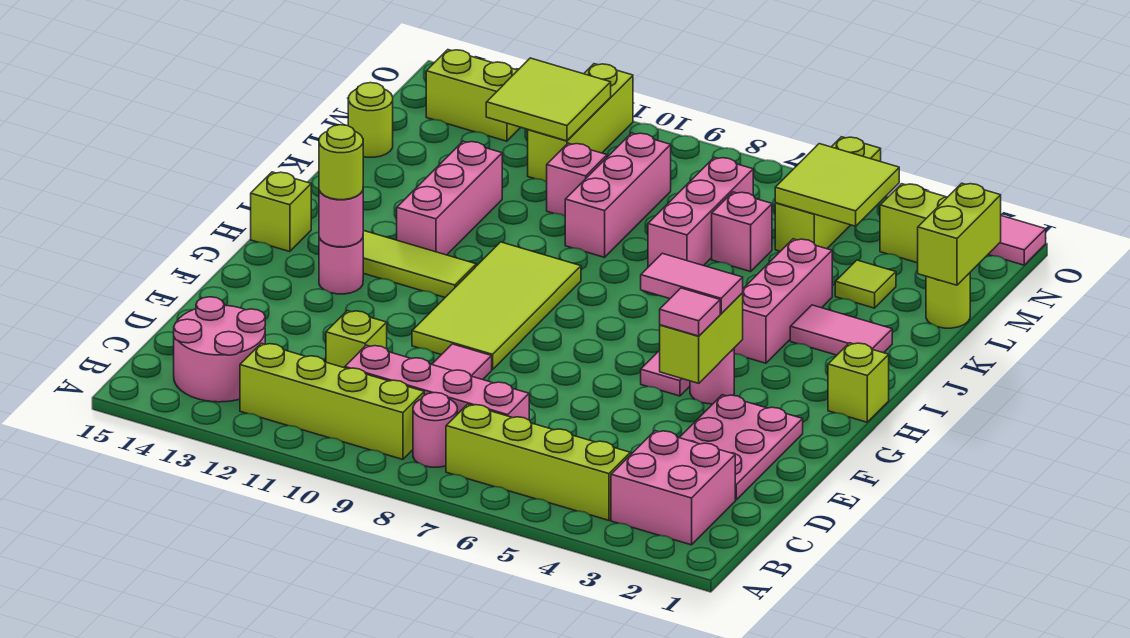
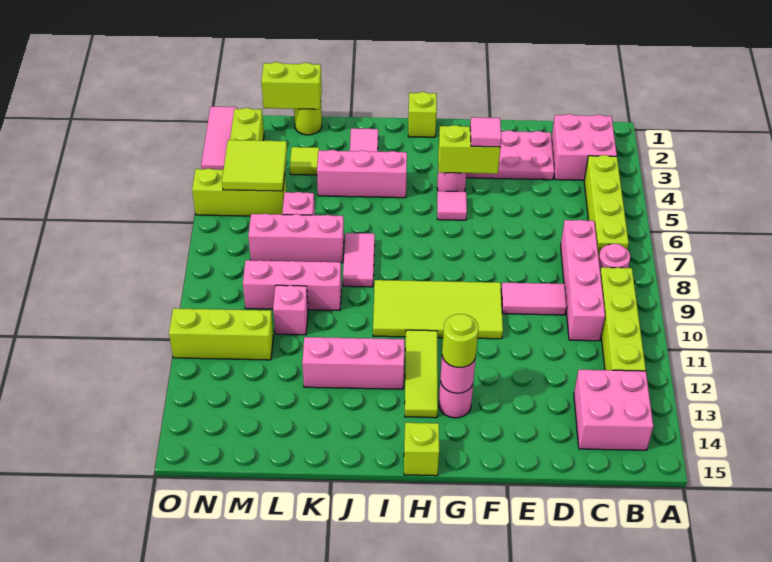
pink round brick B13:C14 level 1 -> pink brick B13:C14 level 1
lime brick D11 level 1 -> none
pink tile G4:G5 level 3 -> pink tile J7:J8 level 1
lime round brick L15 level 1 -> none
lime tile M11:N12 level 2 -> none
lime brick N13:N14 level 1 -> none

